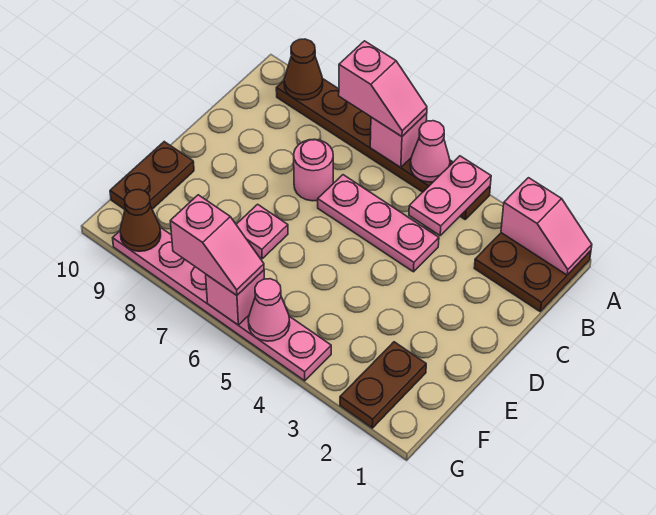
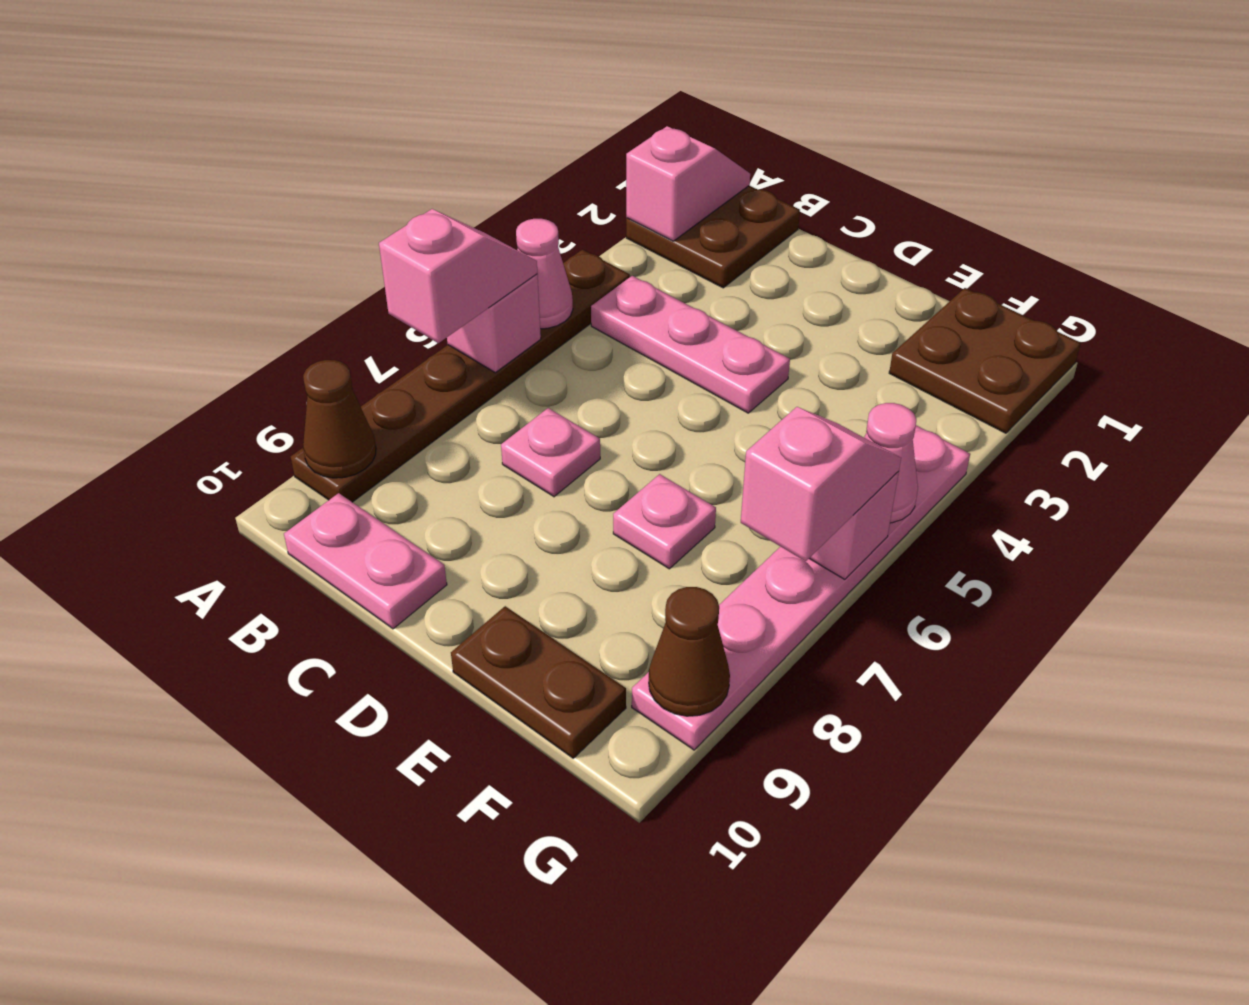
pink plate A4:B4 level 2 -> pink plate B10:C10 level 1
pink plate C4:C6 level 1 -> pink plate B4:D4 level 1
pink round brick C7 level 1 -> pink plate C7 level 1
brown plate F2:G2 level 1 -> brown plate F1:G2 level 1

